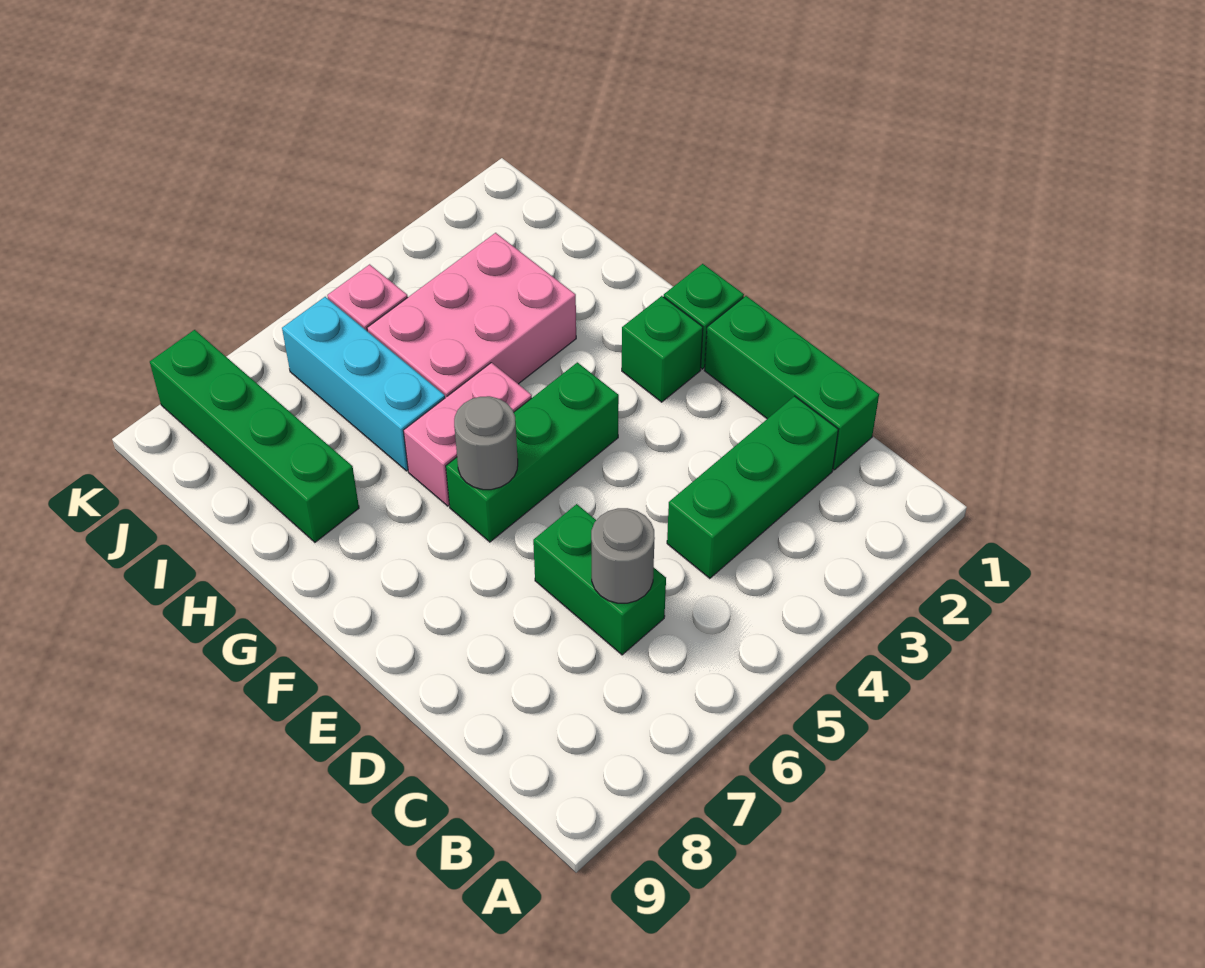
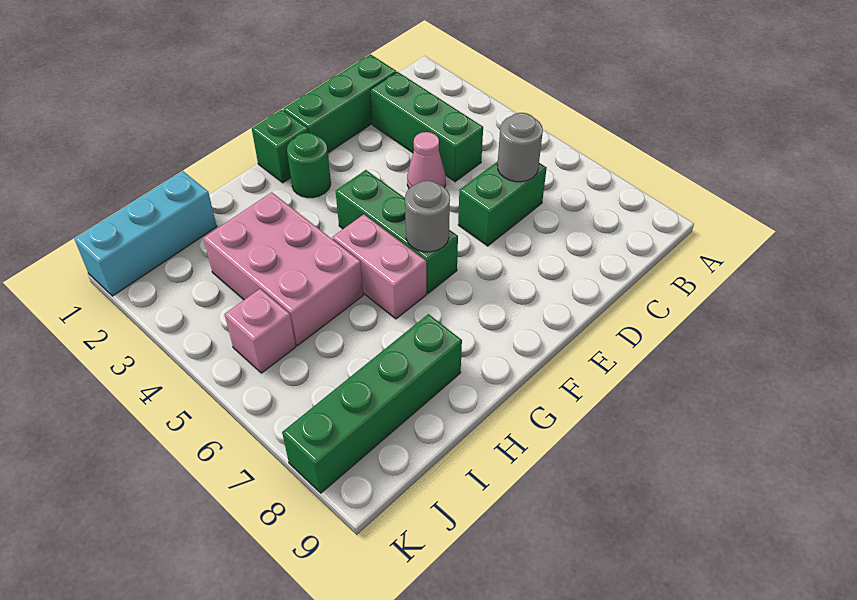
none -> pink cone D4 level 1
green brick F2 level 1 -> green round brick F2 level 1
cyan brick H6:J6 level 1 -> cyan brick I1:K1 level 1

